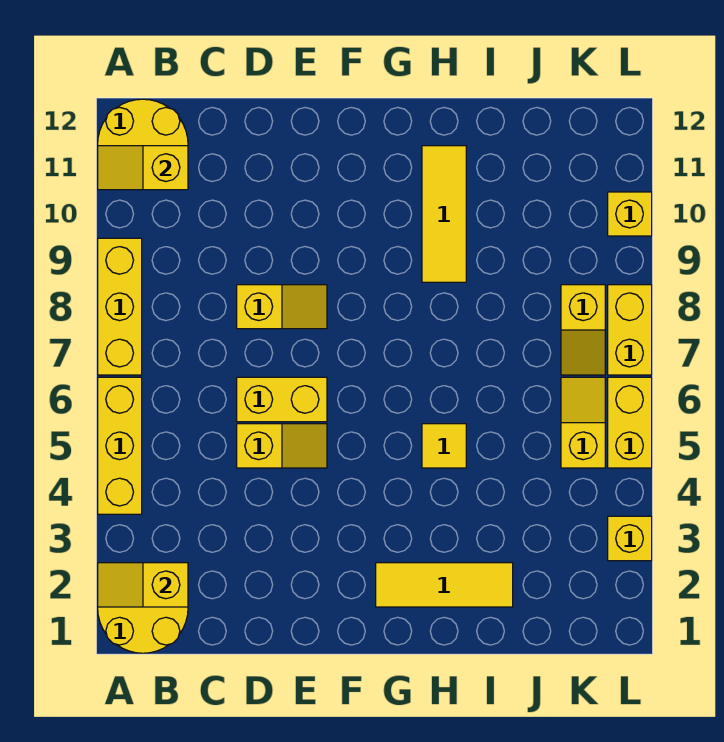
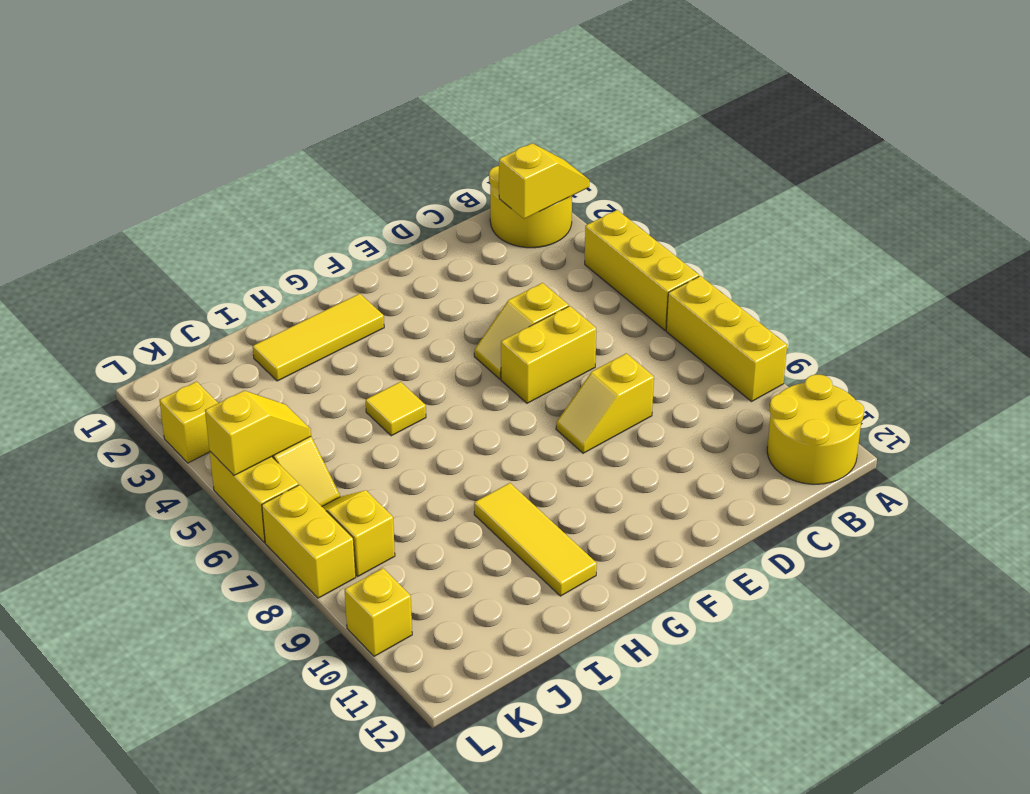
yellow slope A11:B11 level 2 top B -> yellow slope K5:L5 level 2 top L

